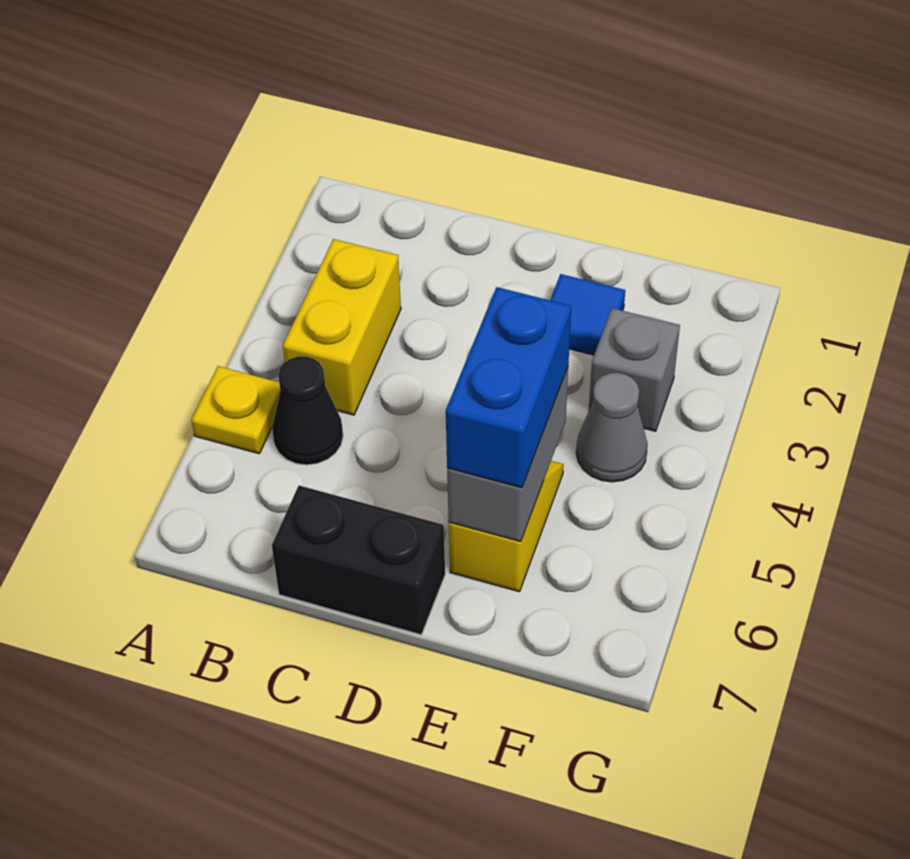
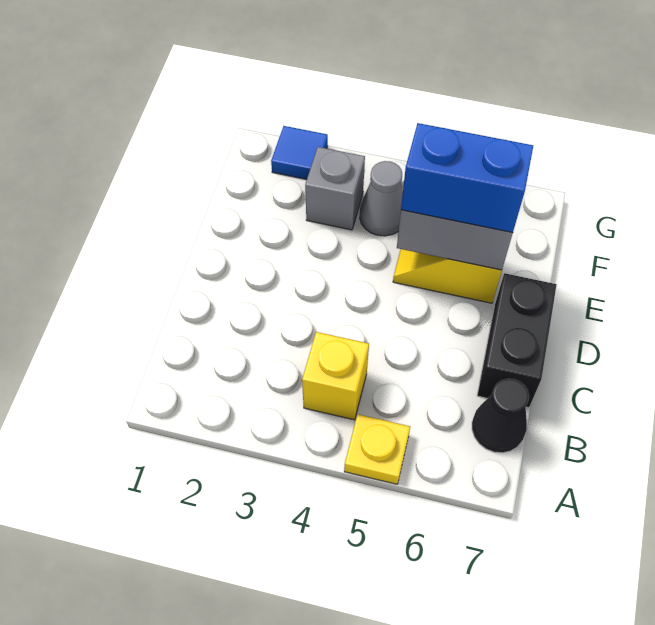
yellow brick B3:B4 level 1 -> yellow brick B4 level 1
black cone B5 level 1 -> black cone B7 level 1
blue tile E2 level 1 -> blue tile G2 level 1

